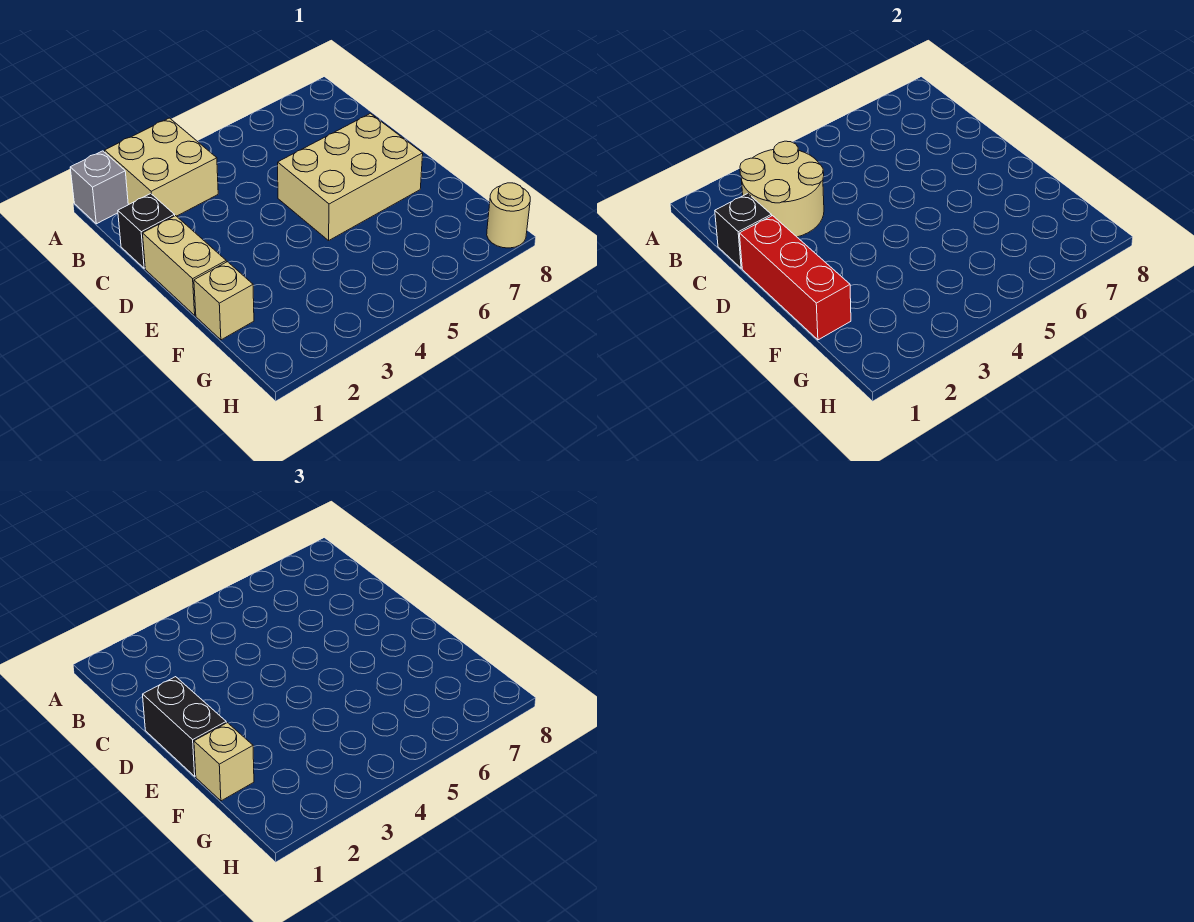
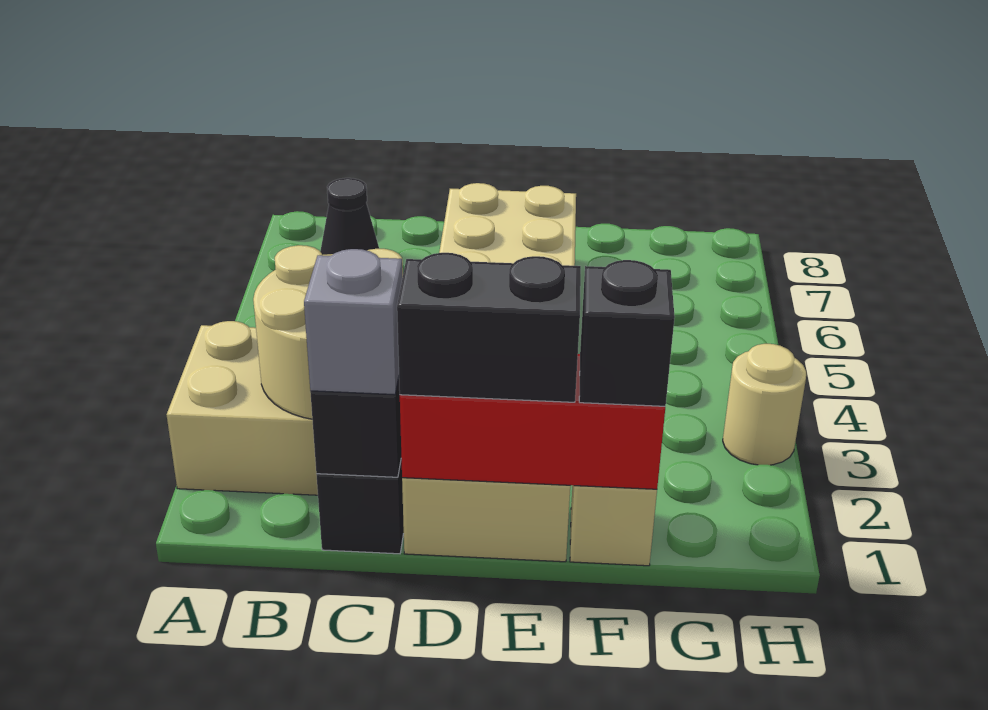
grey brick A1 level 1 -> grey brick C1 level 3
none -> black cone B7 level 1
tan brick F1 level 3 -> black brick F1 level 3
tan round brick H8 level 1 -> tan round brick H3 level 1

